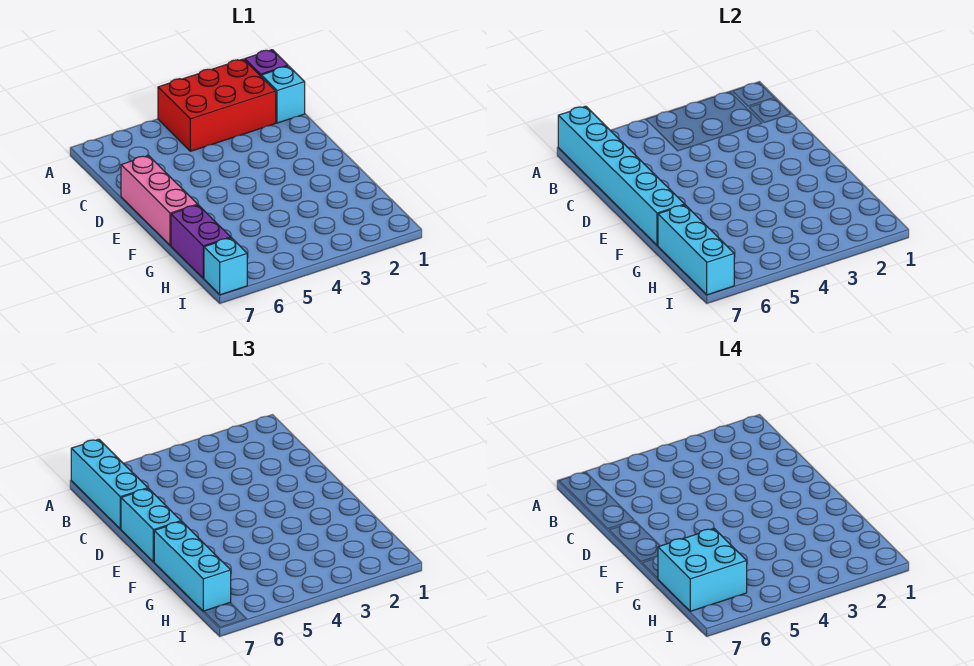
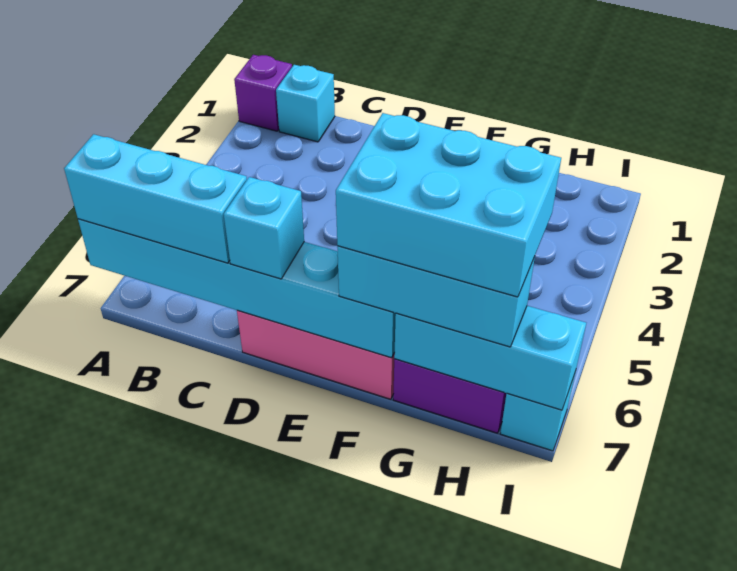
red brick A2:B4 level 1 -> none
cyan brick D7:E7 level 3 -> cyan brick D7 level 3
cyan brick G6:H7 level 4 -> cyan brick F6:H7 level 4

